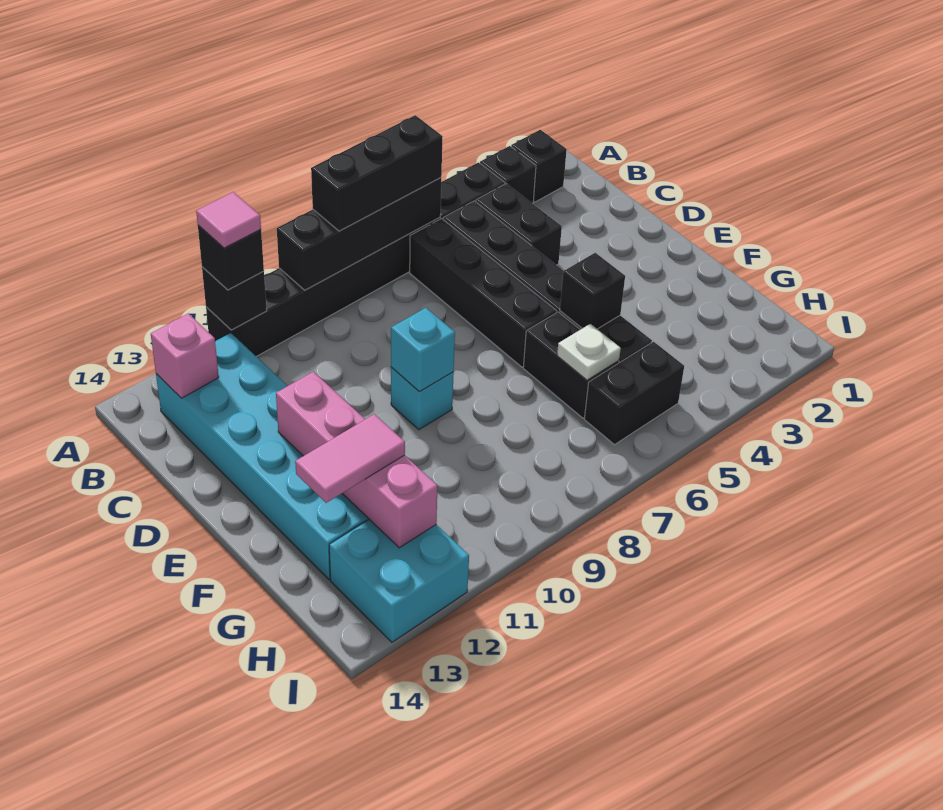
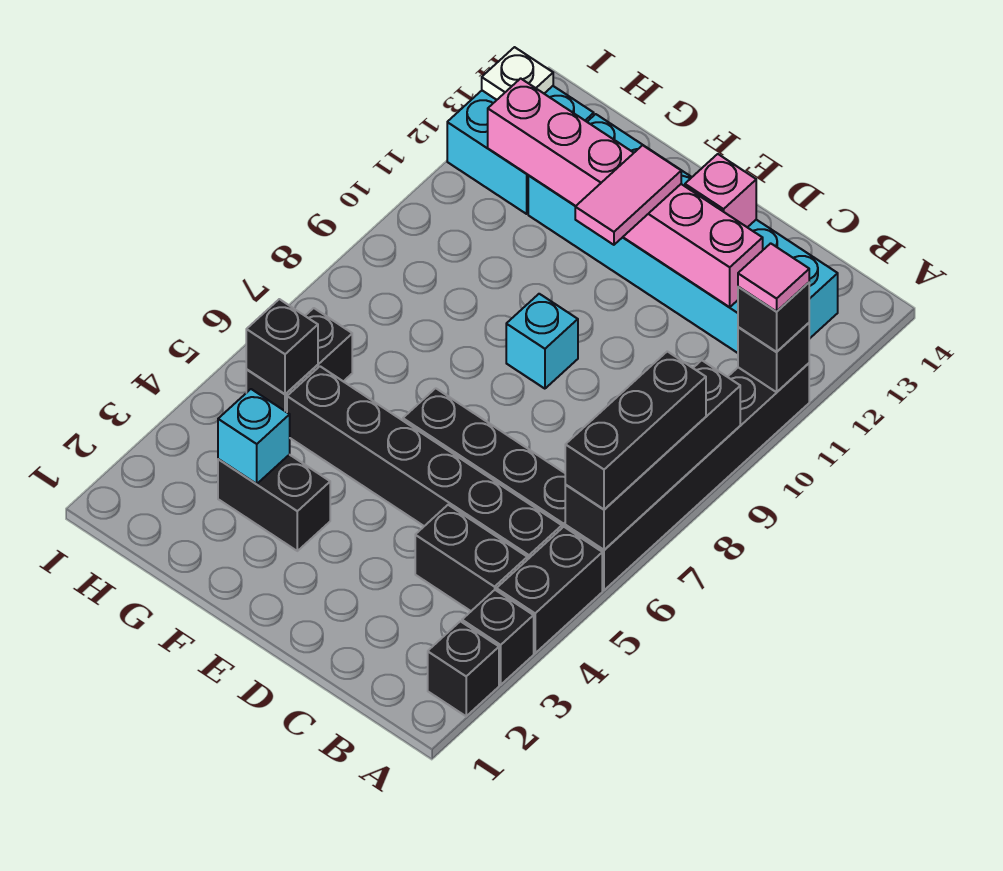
pink brick B13 level 2 -> pink brick D13 level 2
cyan brick E9 level 2 -> cyan brick G3 level 2
pink brick E12:H12 level 2 -> pink brick C12:H12 level 2
black brick F5 level 2 -> black brick H5 level 2
black brick F6:G6 level 1 -> black brick F3:G3 level 1
white plate G6 level 2 -> white plate I13 level 2
pink tile G12:G13 level 3 -> pink tile E11:E12 level 3

